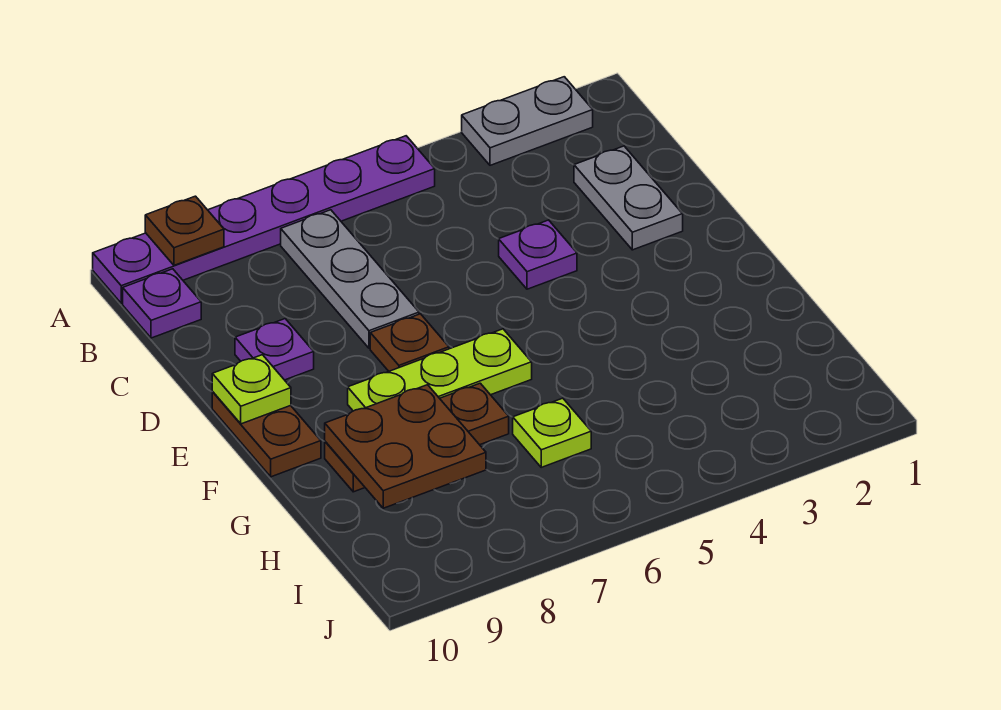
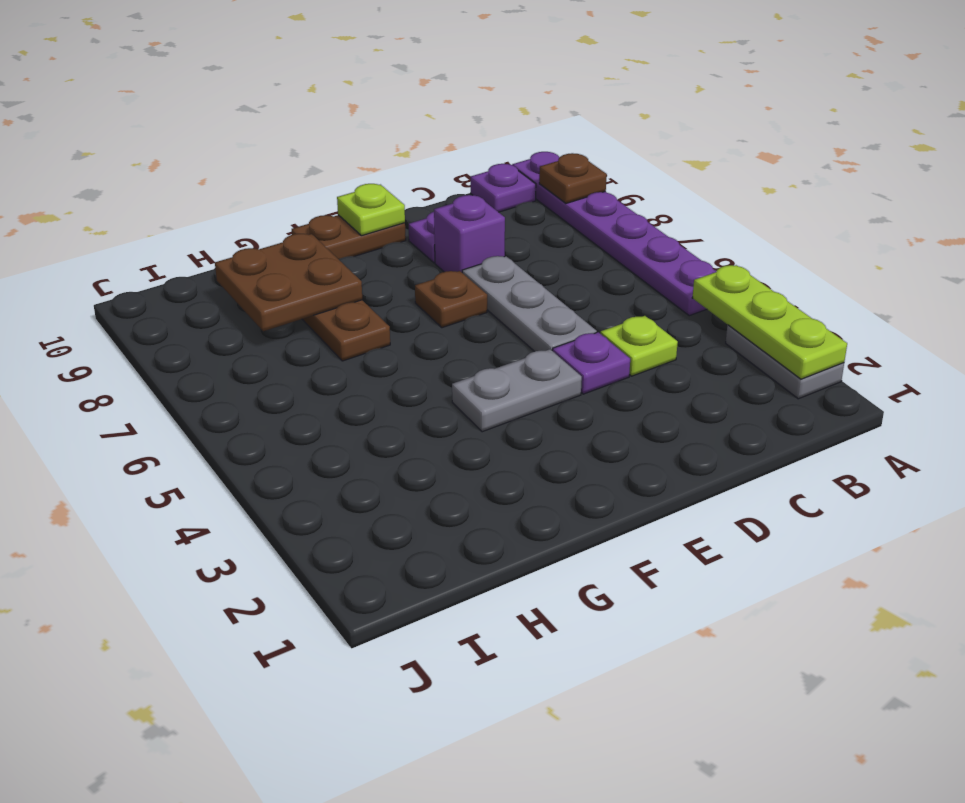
grey plate B7:D7 level 1 -> grey plate D5:D7 level 1
grey plate C2:D2 level 1 -> grey plate E4:F4 level 1
none -> purple brick D8 level 1
lime plate F6:F8 level 1 -> lime plate A2:A4 level 2
lime plate H6 level 1 -> lime plate C4 level 1

